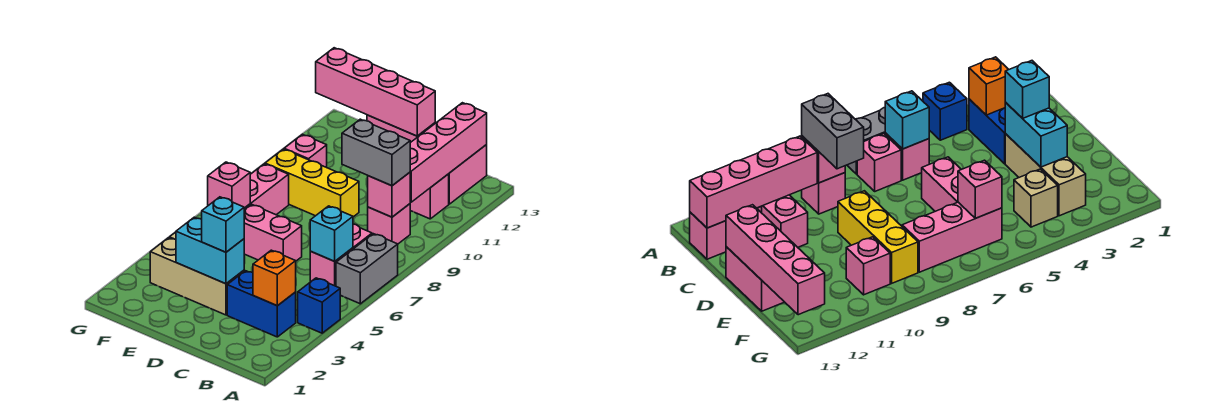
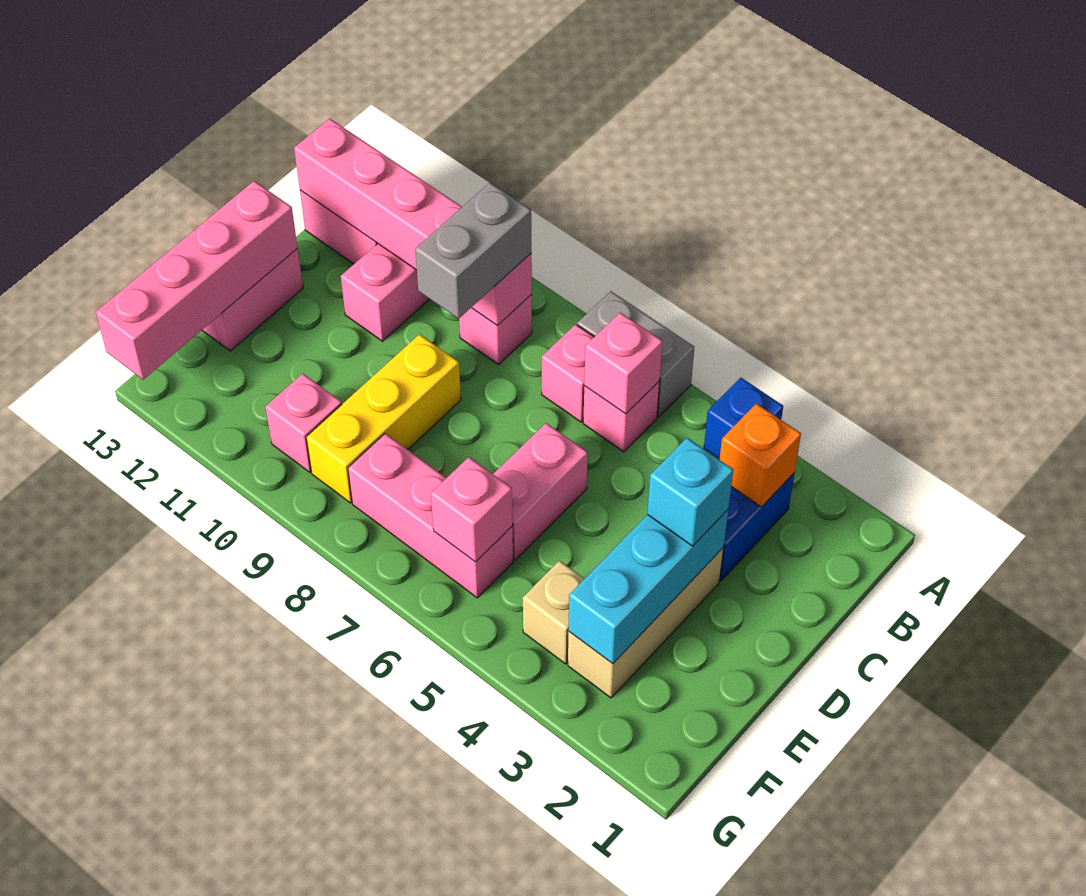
cyan brick B6 level 2 -> pink brick B6 level 2
cyan brick D3:E3 level 2 -> cyan brick D3:F3 level 2

